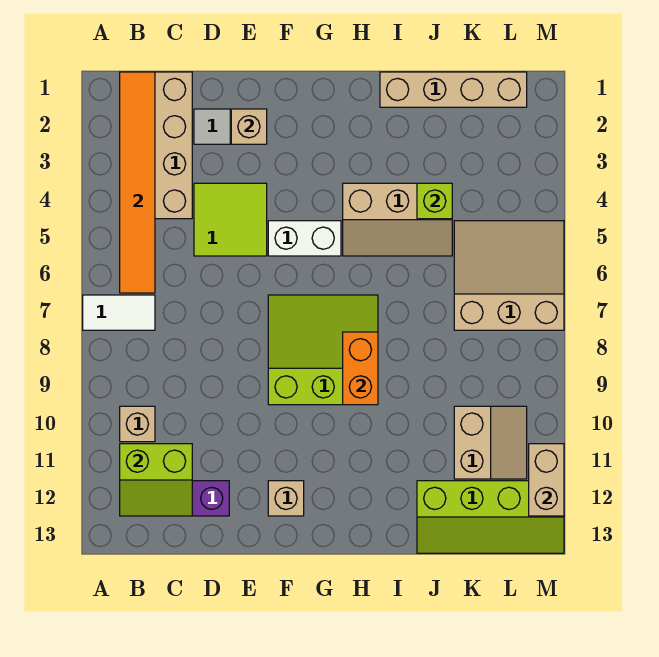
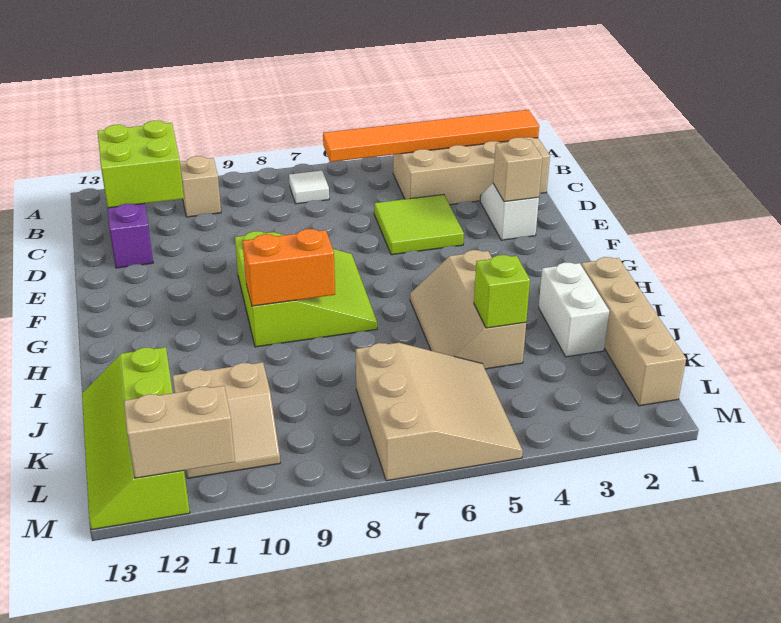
white tile A7:B7 level 1 -> white tile B7 level 1
lime slope B11:C12 level 2 top 11 -> lime brick B11:C12 level 2
white brick F5:G5 level 1 -> white brick I2:J2 level 1
tan brick F12 level 1 -> none

